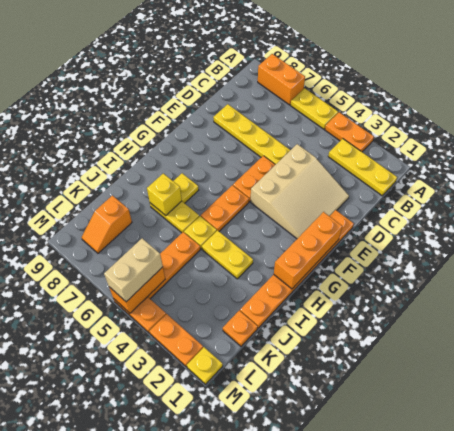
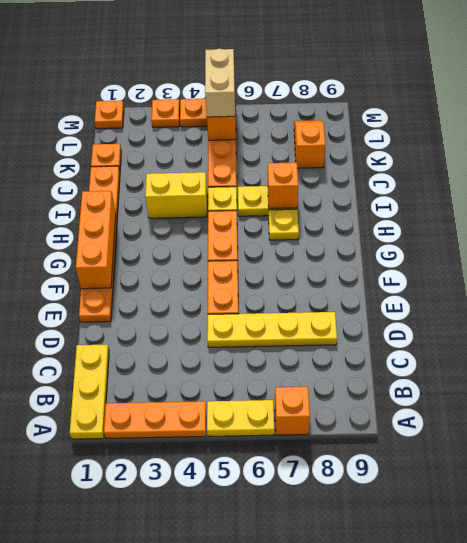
orange plate A3:A4 level 1 -> orange plate A2:A4 level 1
orange brick A7:A8 level 1 -> orange brick A7 level 1
yellow plate B1:B3 level 1 -> yellow plate A1:C1 level 1
tan slope D2:F4 level 1 top 4 -> none
yellow plate I3:I4 level 1 -> yellow brick I3:I4 level 1
yellow brick I7 level 2 -> orange brick I7 level 2
yellow plate M1 level 1 -> orange plate M1 level 1
orange plate M2:M3 level 1 -> orange plate M3 level 1

